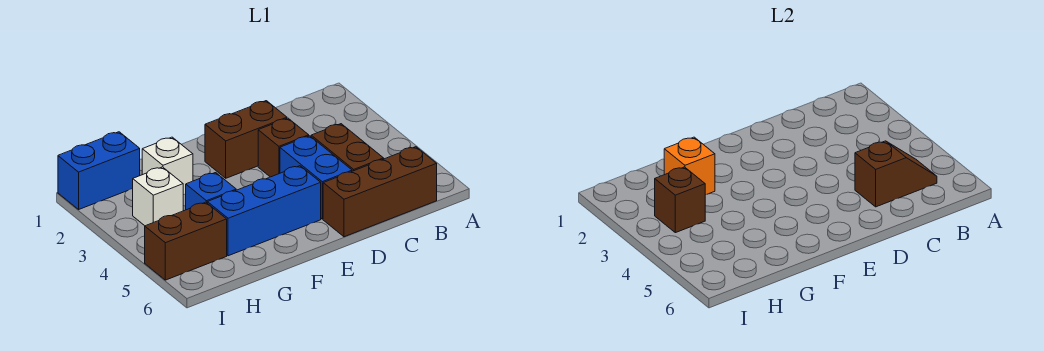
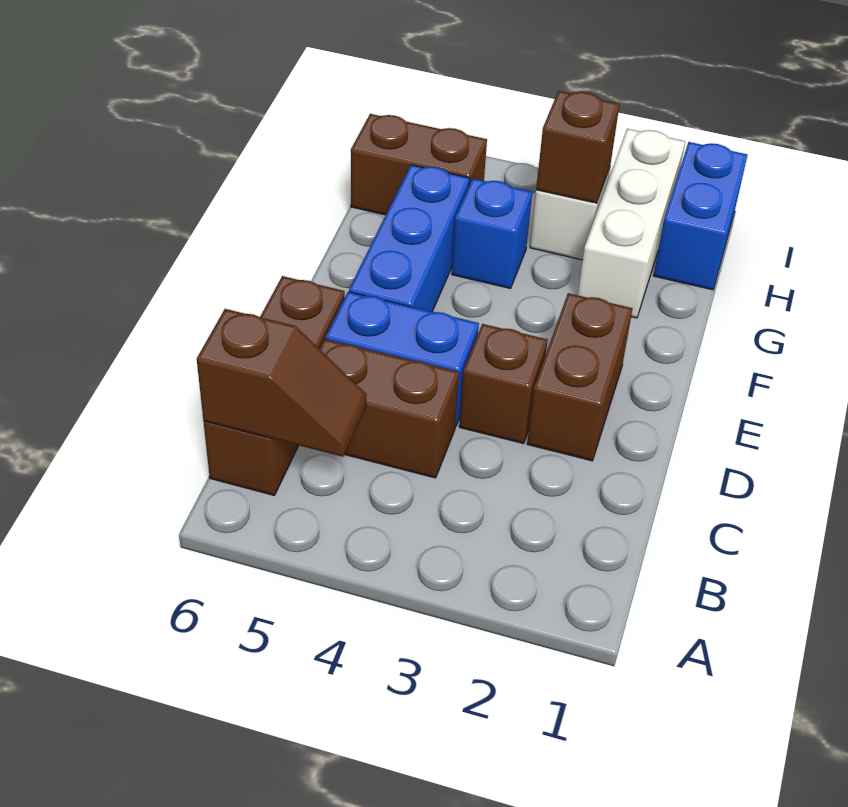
brown slope B5:C5 level 2 top C -> brown slope B5:B6 level 2 top 6
white brick G2 level 1 -> white brick G2:I2 level 1
orange brick G2 level 2 -> none
brown brick H5:I5 level 1 -> brown brick H5:H6 level 1

